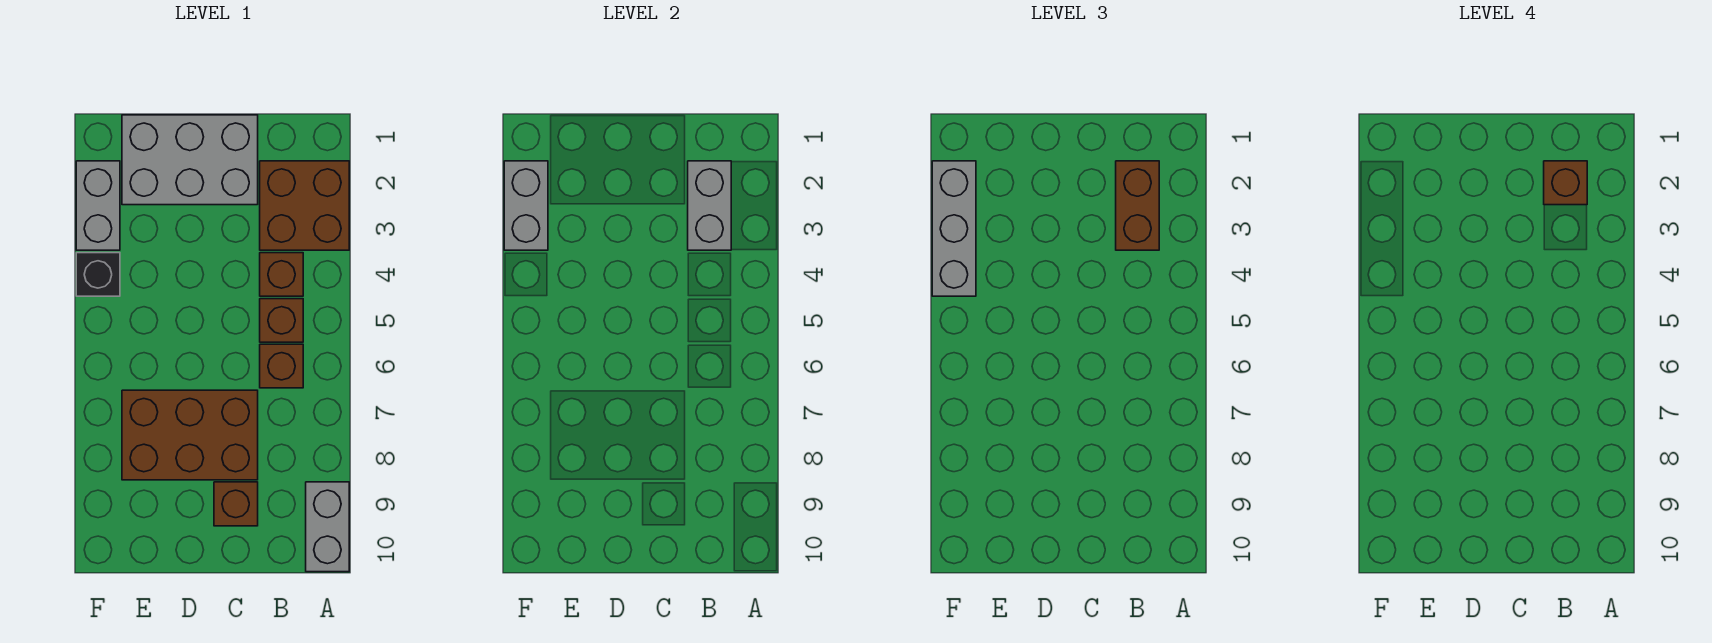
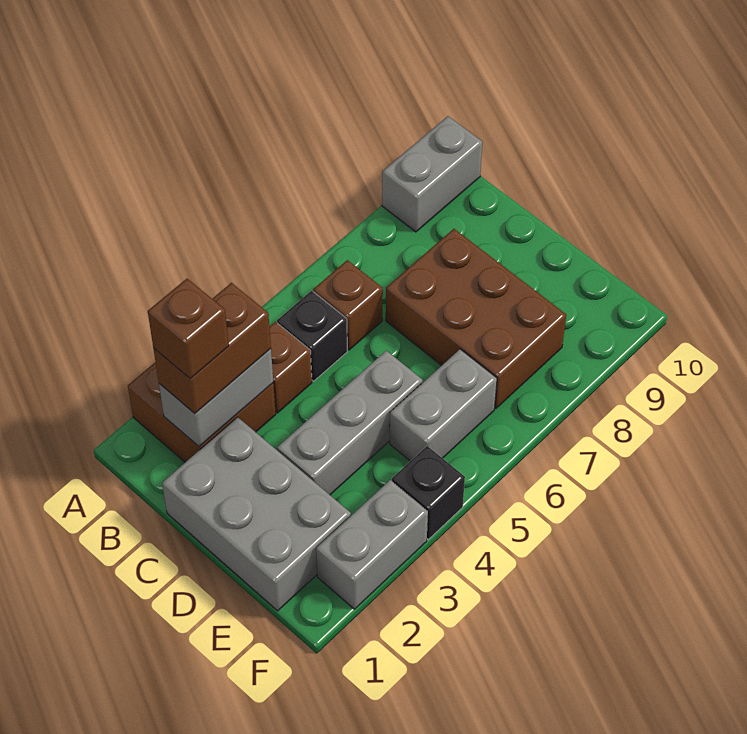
brown brick B5 level 1 -> black brick B5 level 1
brown brick C9 level 1 -> none
grey brick F2:F3 level 2 -> grey brick E5:E6 level 1
grey brick F2:F4 level 3 -> grey brick D3:D5 level 1

